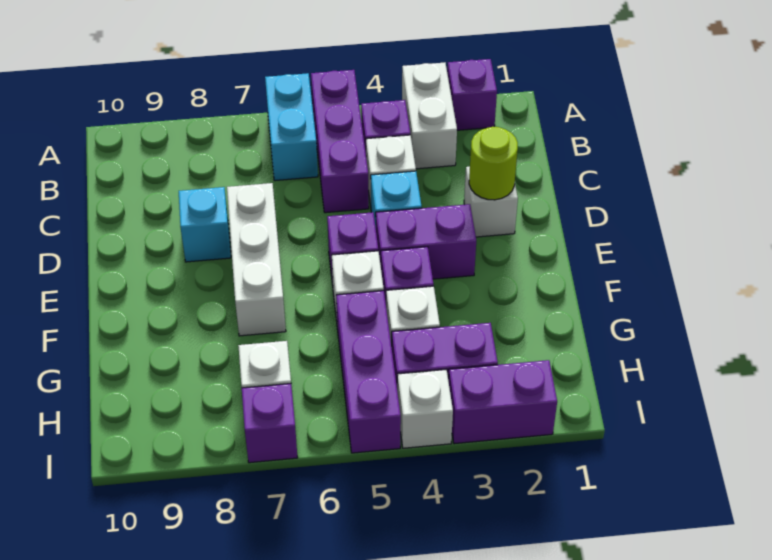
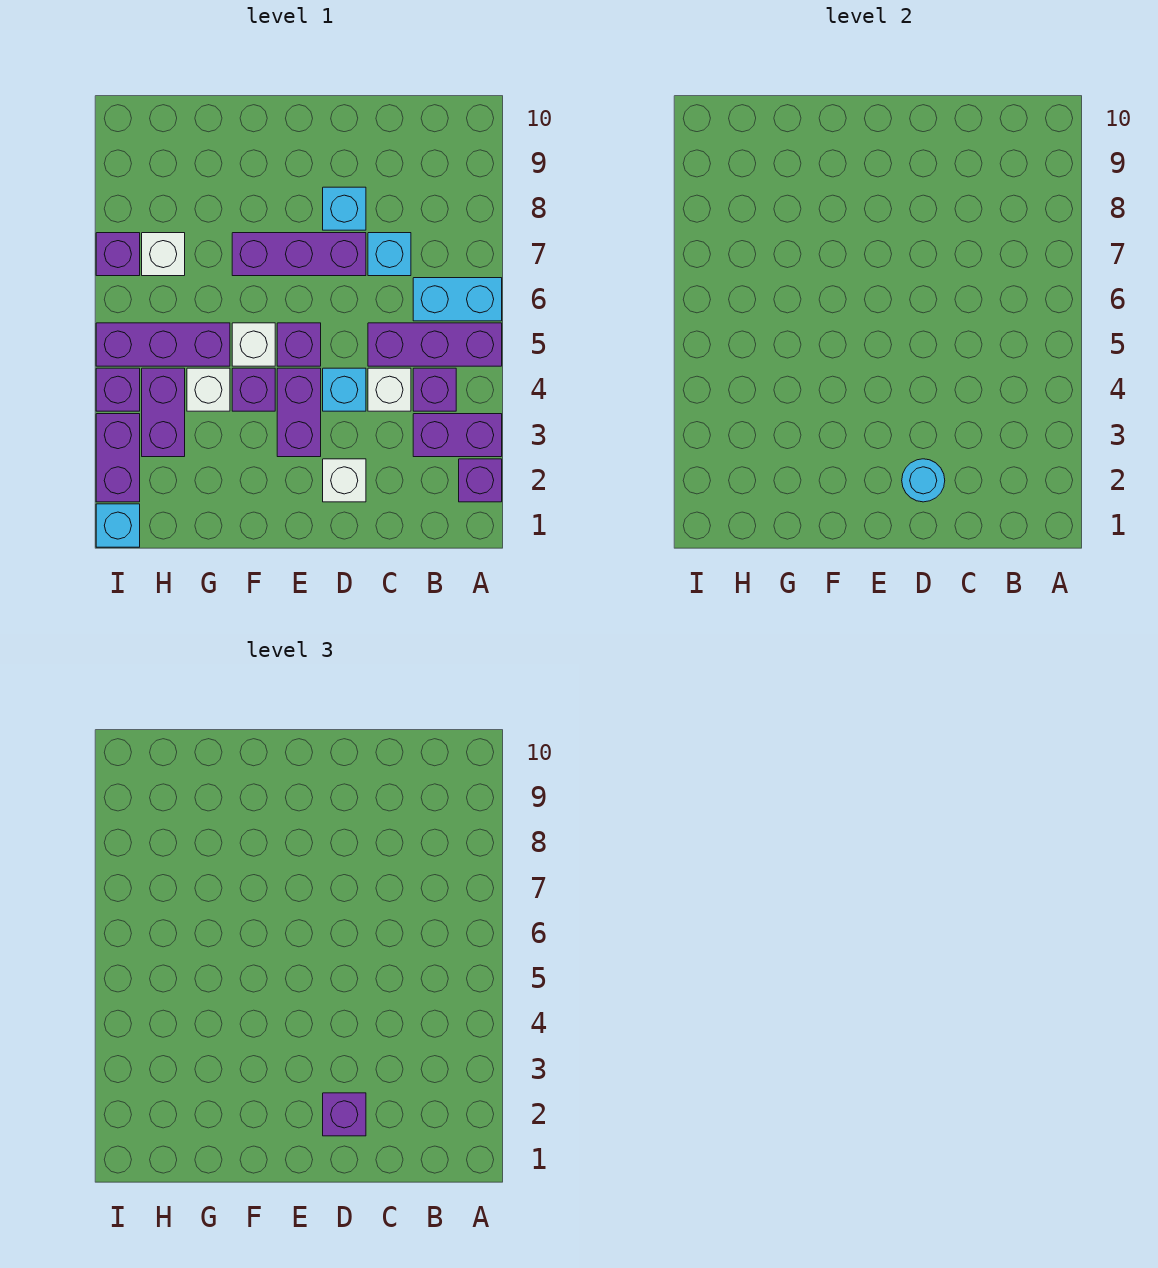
white brick A3:B3 level 1 -> purple brick A3:B3 level 1
none -> cyan brick C7 level 1
lime round brick D2 level 2 -> cyan round brick D2 level 2
none -> purple brick D2 level 3
white brick D7:F7 level 1 -> purple brick D7:F7 level 1
none -> cyan brick I1 level 1
white brick I4 level 1 -> purple brick I4 level 1

